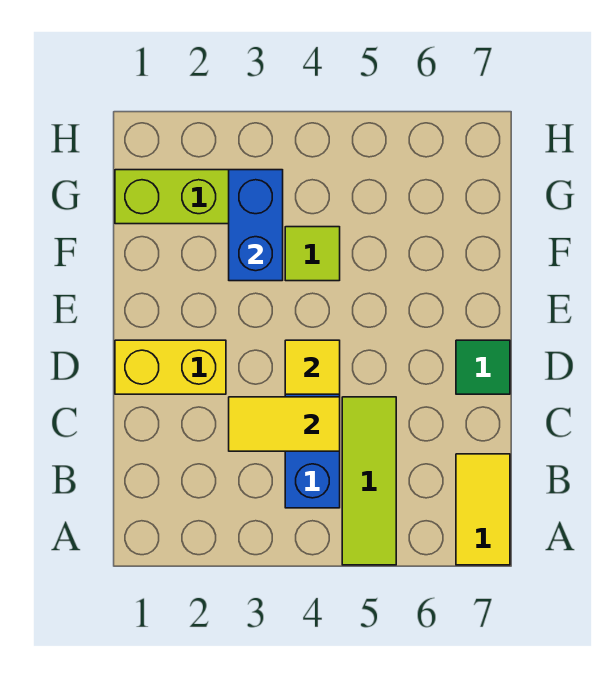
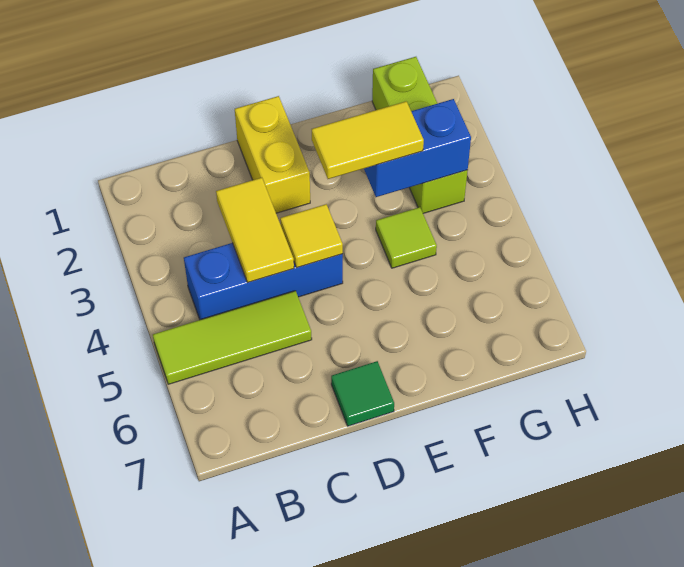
yellow tile A7:B7 level 1 -> yellow tile E3:F3 level 3

